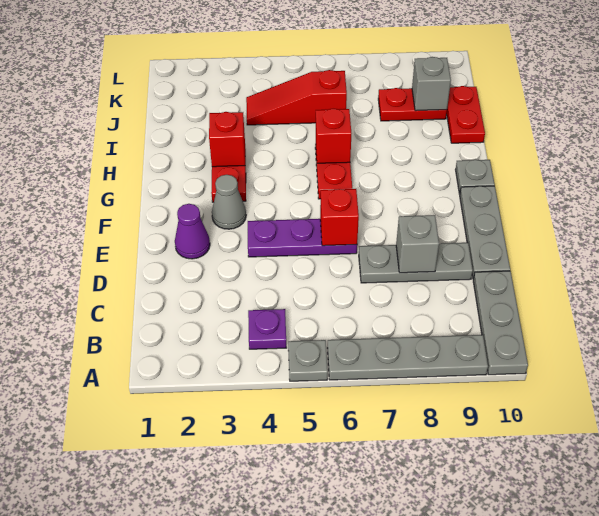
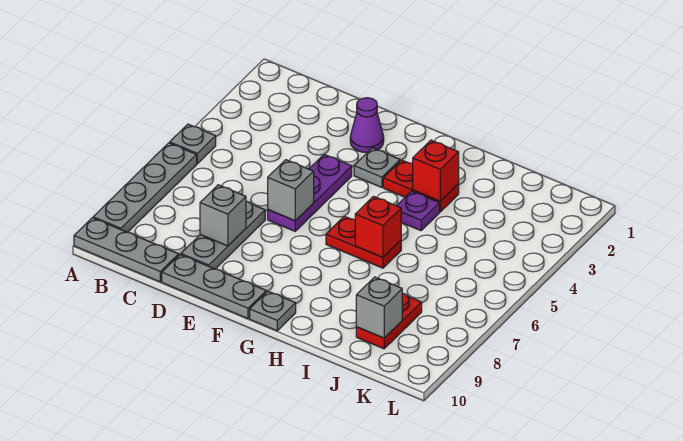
purple plate B4 level 1 -> purple plate H4 level 1
red brick E6 level 2 -> grey brick E6 level 2
grey cone F3 level 1 -> grey plate F3 level 1
red plate I10:J10 level 1 -> none
red slope J4:J6 level 1 top 6 -> none

